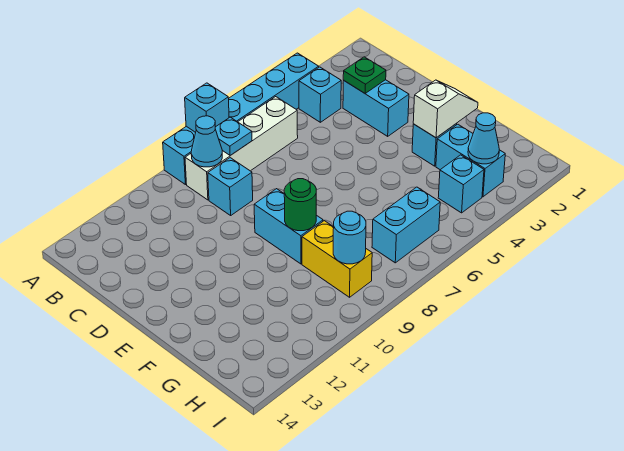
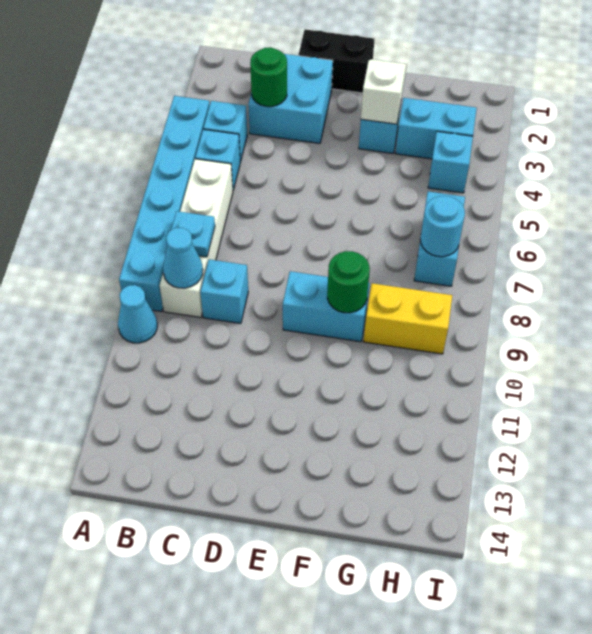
cyan brick A8 level 2 -> cyan brick B5 level 1
cyan brick C3:D3 level 1 -> cyan brick C2:D3 level 1
green plate C3 level 2 -> green round brick C3 level 2
none -> black brick D1:E1 level 1
cyan cone H3 level 2 -> cyan cone A10 level 1
cyan round brick H9 level 2 -> cyan round brick H7 level 2

